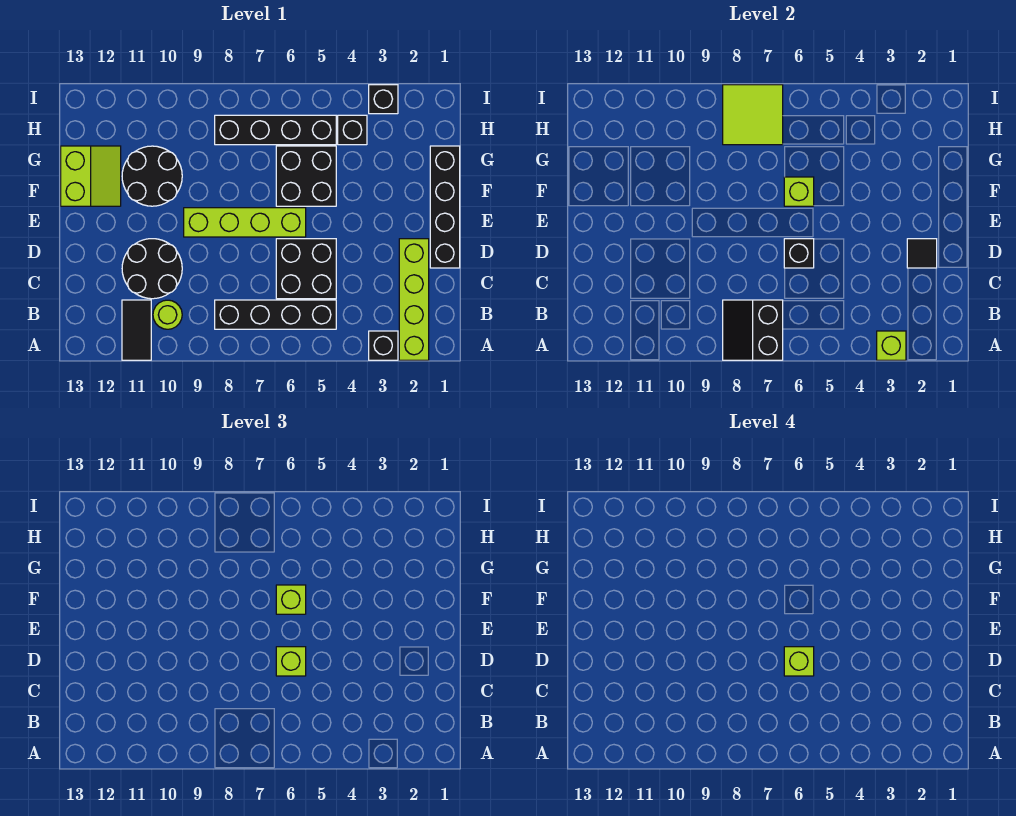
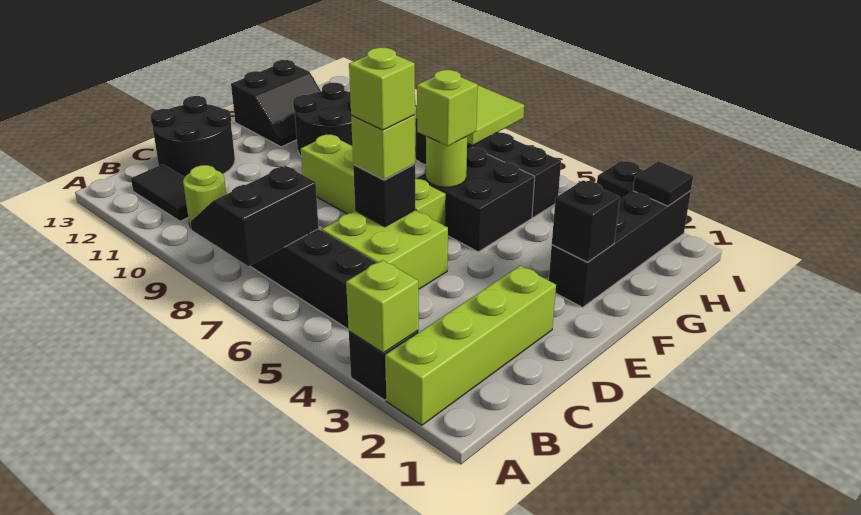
black tile A11:B11 level 1 -> black tile B11:B12 level 1
black brick C5:D6 level 1 -> lime brick C5:D6 level 1
black round brick C10:D11 level 1 -> black round brick C12:D13 level 1
black brick D1:G1 level 1 -> black brick F2:I2 level 1
black tile D2 level 2 -> black tile I2 level 2
lime brick F6 level 2 -> lime round brick F6 level 2
lime slope F12:G13 level 1 top 13 -> black slope F12:G13 level 1 top 13
black brick H4 level 1 -> black brick F2 level 2

